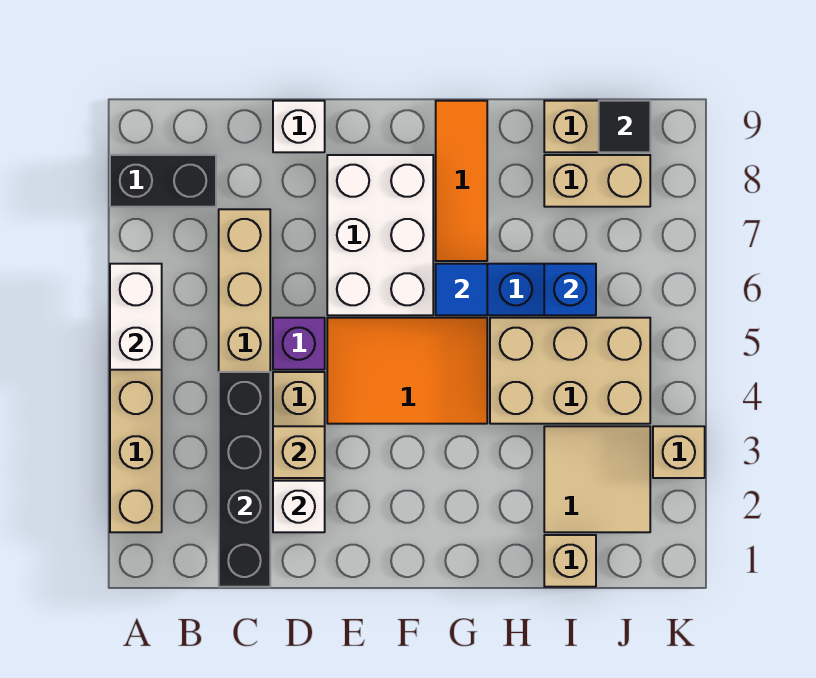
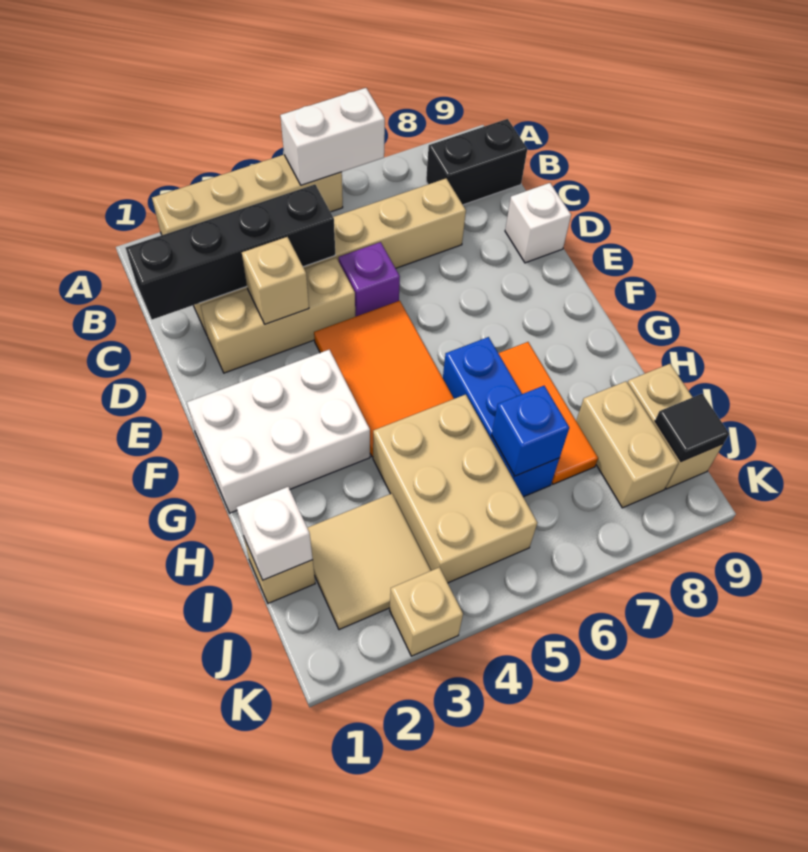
black brick A8:B8 level 1 -> black brick B8:B9 level 1
white brick D2 level 2 -> white brick I1 level 2
white brick E6:F8 level 1 -> white brick F1:G3 level 1
blue tile G6 level 2 -> none
orange tile G7:G9 level 1 -> orange tile G7:I7 level 1

